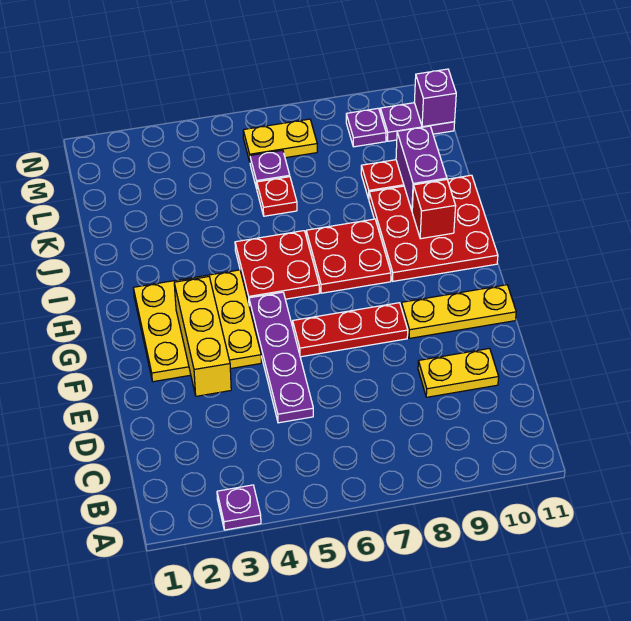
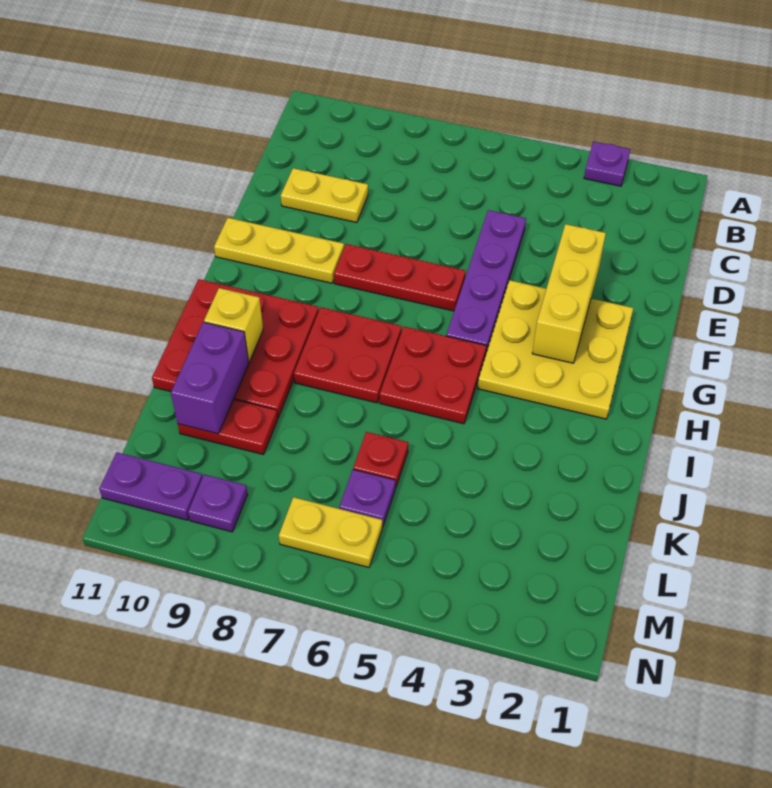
red brick I10 level 2 -> yellow brick I10 level 2
purple brick M11 level 2 -> none

